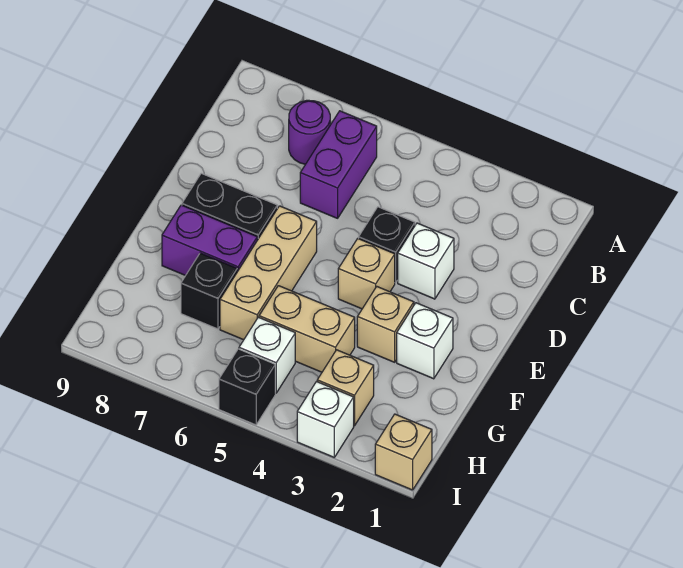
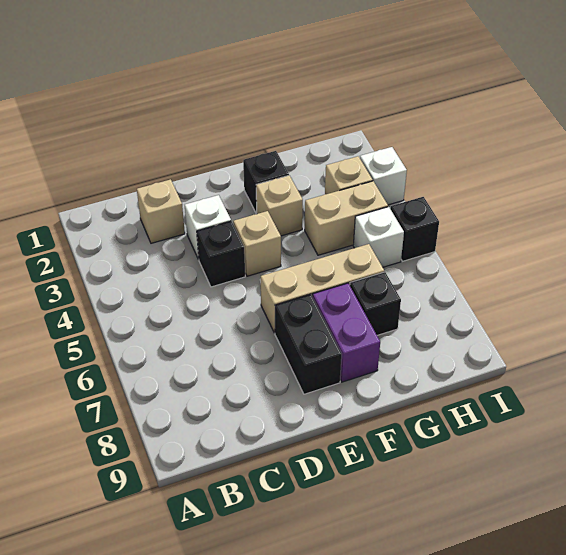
purple brick B6:C6 level 1 -> none
purple round brick B7 level 1 -> none
white brick F2 level 1 -> black brick F2 level 1
tan brick G4:G5 level 1 -> tan brick G4:H4 level 1
tan brick I1 level 1 -> tan brick C2 level 1

